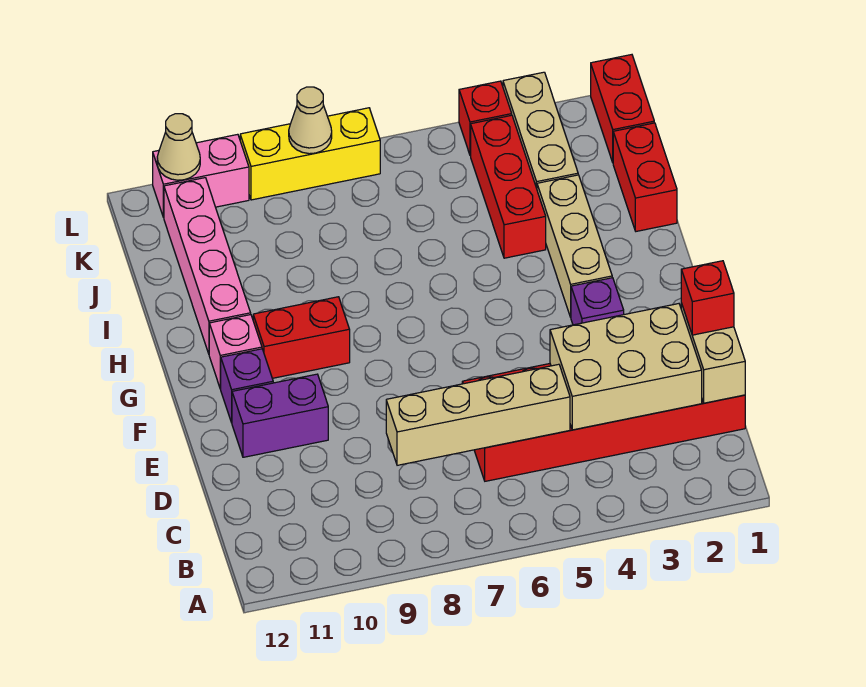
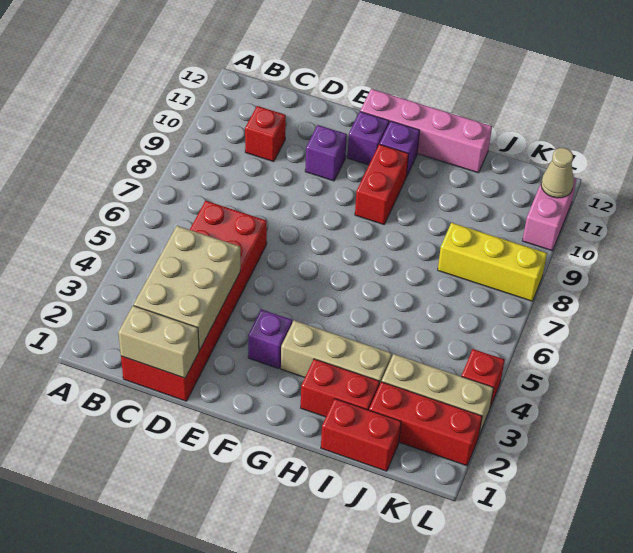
tan brick C5:C8 level 2 -> none
red brick D1 level 3 -> red brick C10 level 1
purple brick E10:E11 level 1 -> purple brick E10 level 1
pink brick G11 level 1 -> purple brick G11 level 1
pink brick H11:K11 level 1 -> pink brick F12:I12 level 1
red brick I4:K4 level 1 -> red brick J2:L2 level 1
red brick K1:L1 level 1 -> red brick H2:I2 level 1
yellow brick L7:L9 level 1 -> yellow brick J8:L8 level 1
tan cone L8 level 2 -> none

